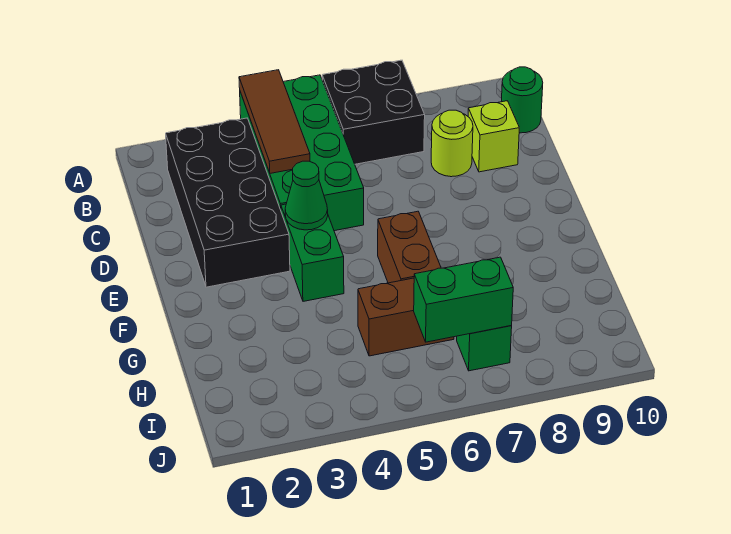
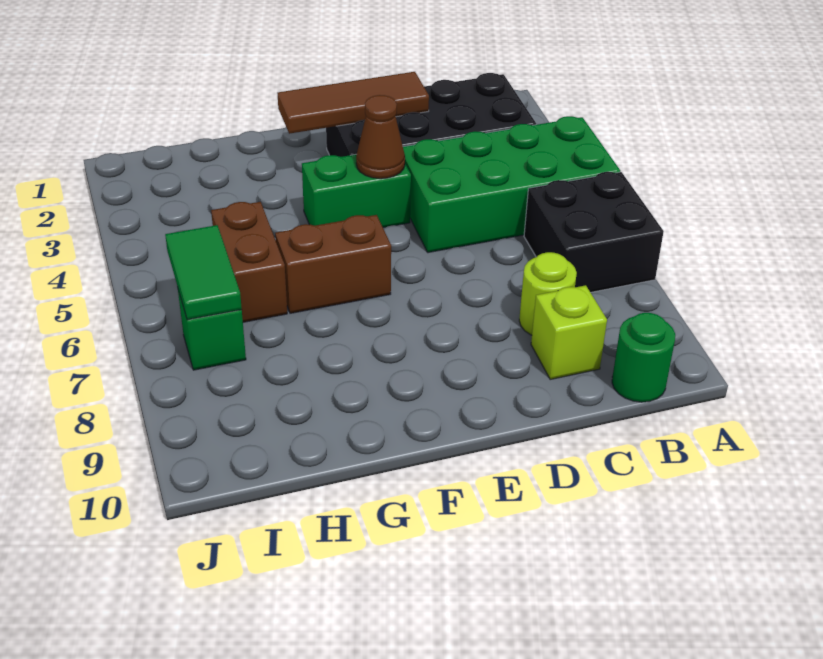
brown tile A4:C4 level 2 -> brown tile D2:F2 level 2
green cone E4 level 2 -> brown cone E4 level 2
green brick I6:I7 level 2 -> green tile I6:I7 level 2

